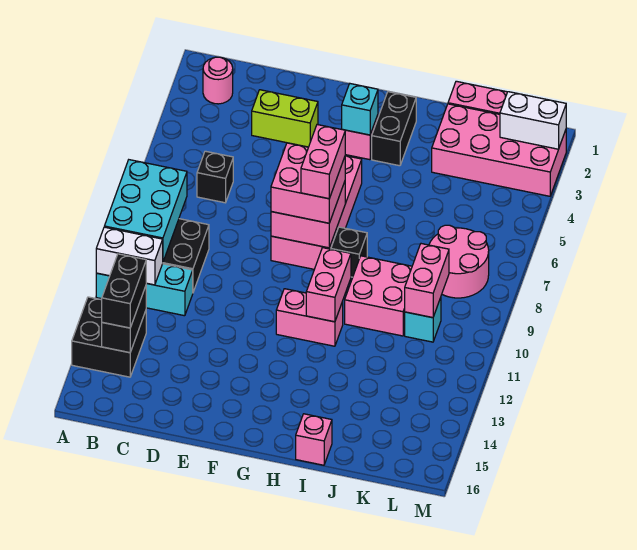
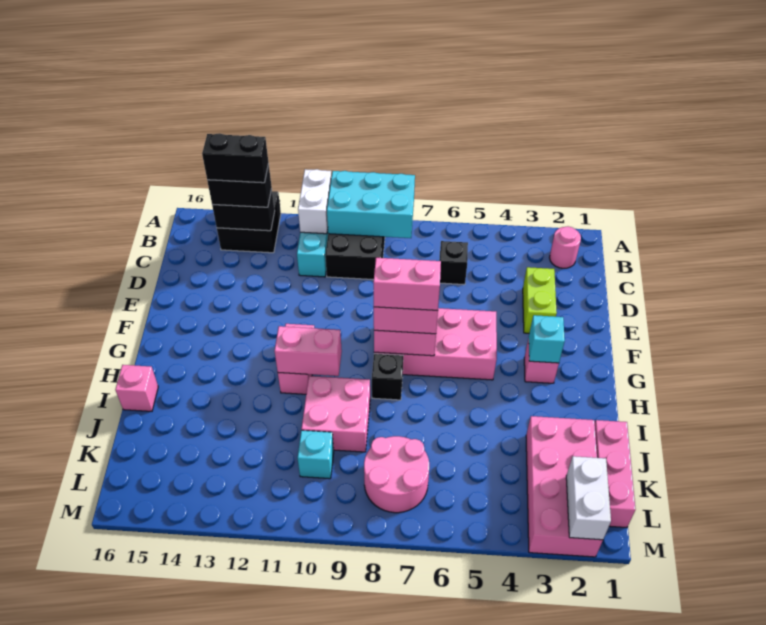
black brick H2:H3 level 1 -> black brick B13:B14 level 4
pink brick K9:K10 level 2 -> none

